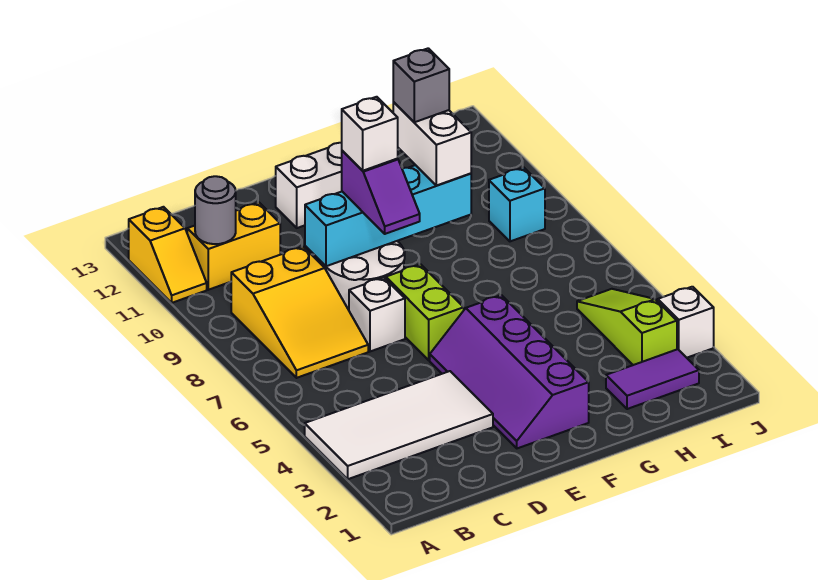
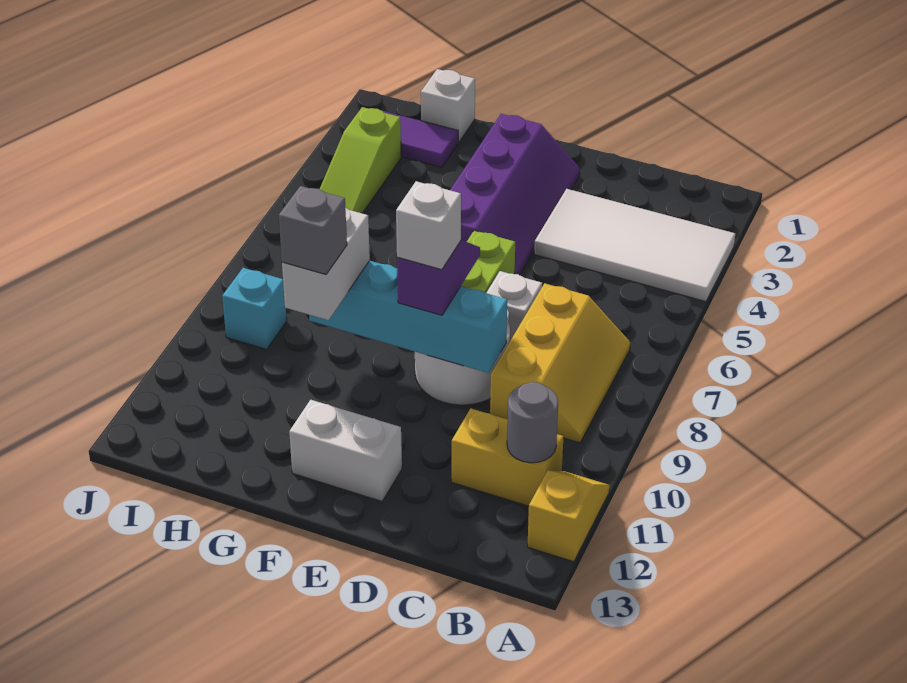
yellow slope B7:C9 level 1 top 9 -> yellow slope B7:C9 level 1 top C
white brick J3 level 1 -> white brick H1 level 1

